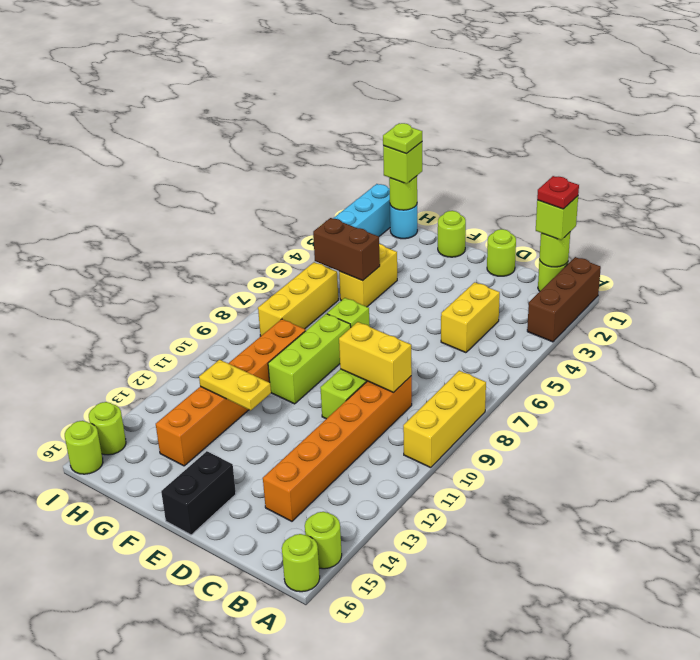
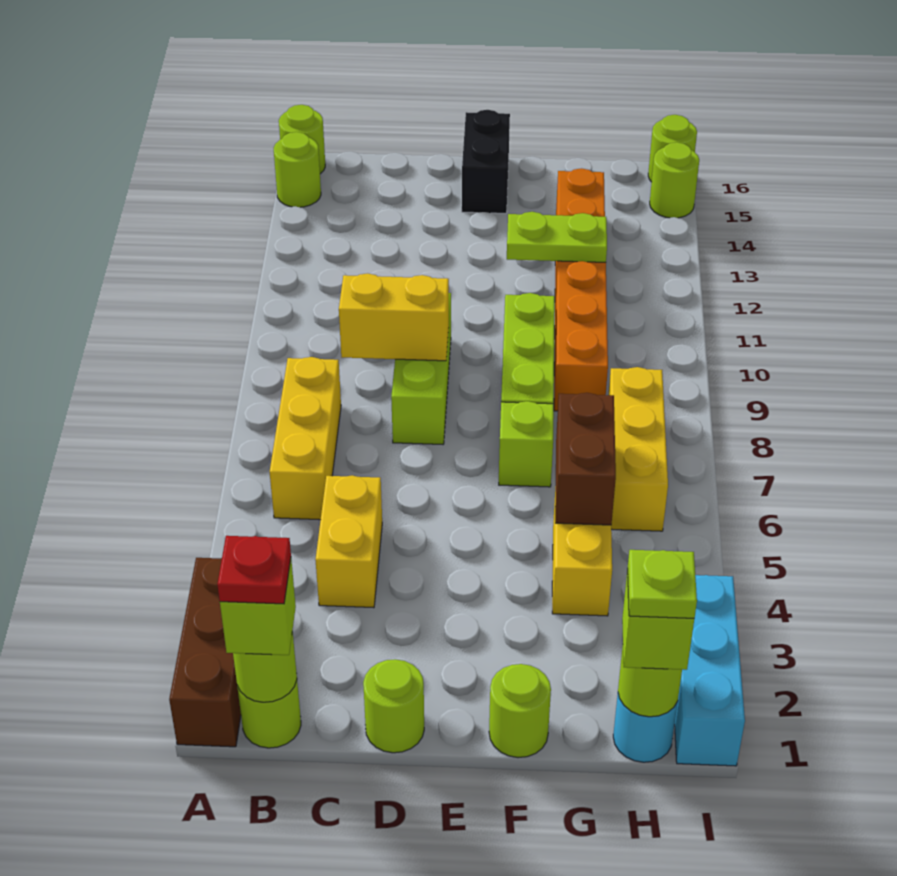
yellow brick A8:A10 level 1 -> yellow brick B6:B8 level 1
orange brick C9:C14 level 1 -> none
yellow plate F12:G12 level 2 -> lime plate F12:G12 level 2
brown brick G5:H5 level 2 -> brown brick G5:G6 level 2

